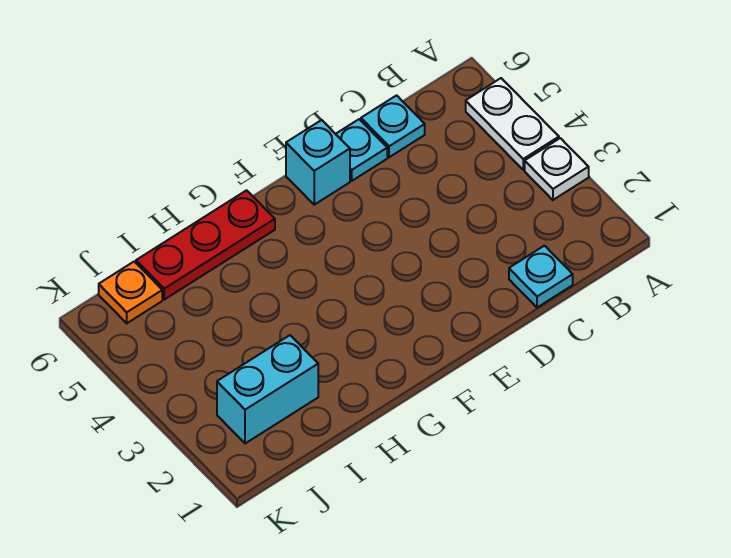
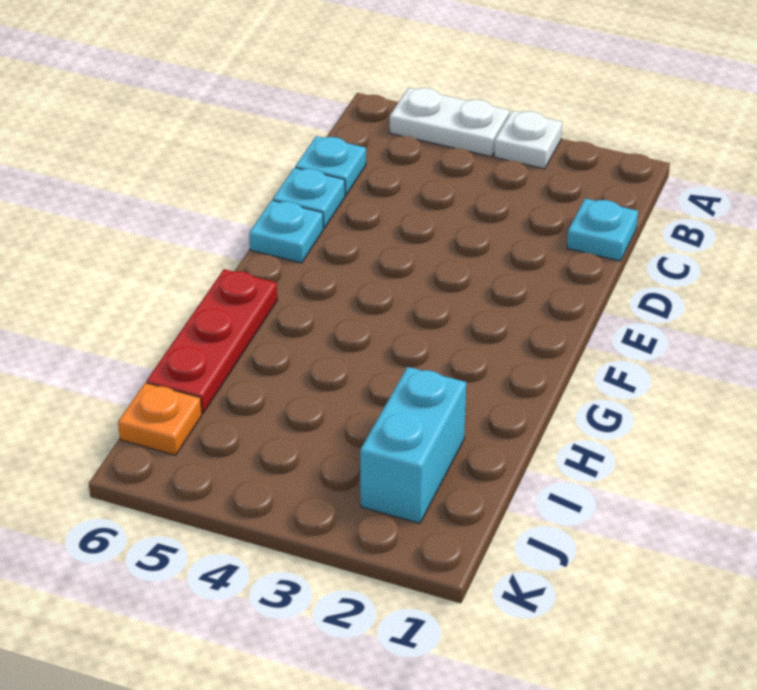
cyan brick E6 level 1 -> cyan plate E6 level 1

